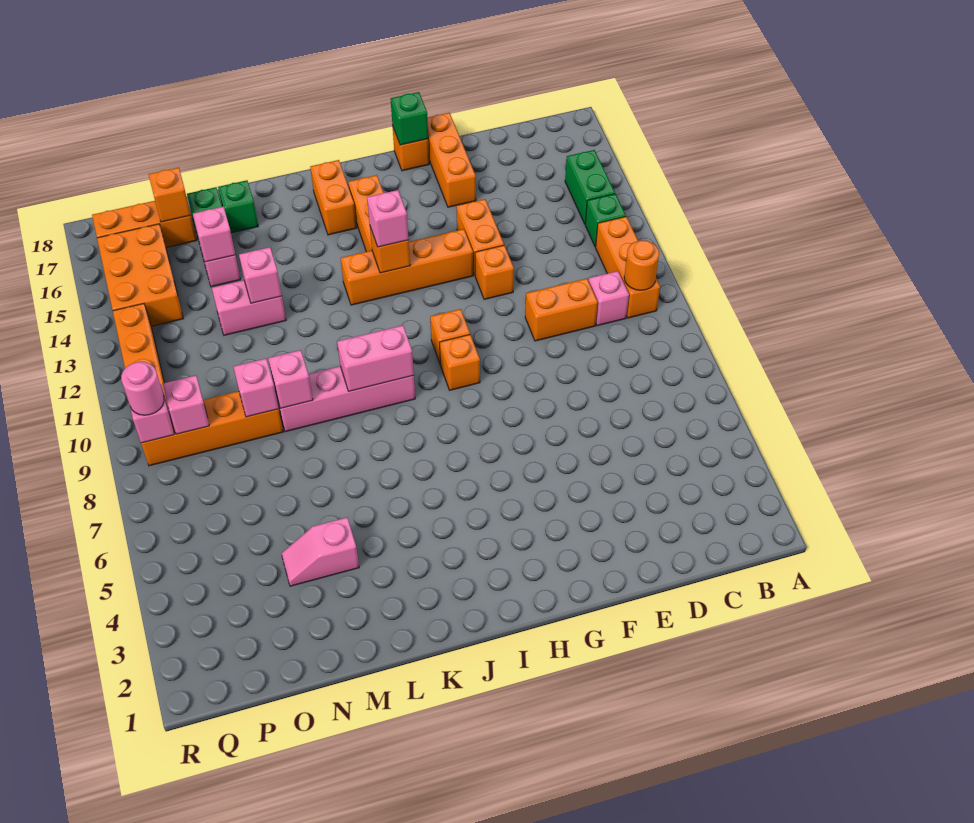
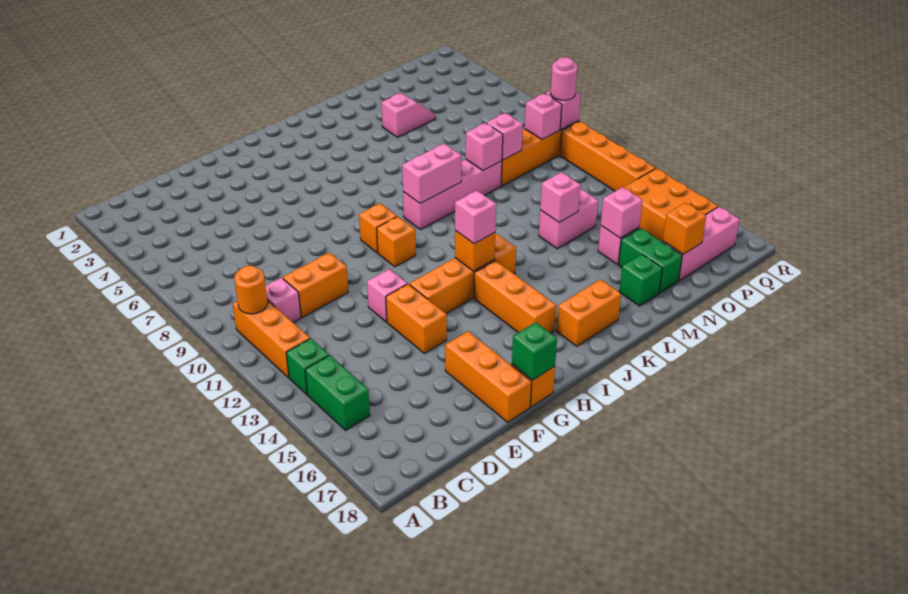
orange brick F12 level 1 -> pink brick F12 level 1
orange brick J16:J17 level 1 -> orange brick J17:K17 level 1
orange brick O17:Q17 level 1 -> pink brick O17:Q17 level 1

